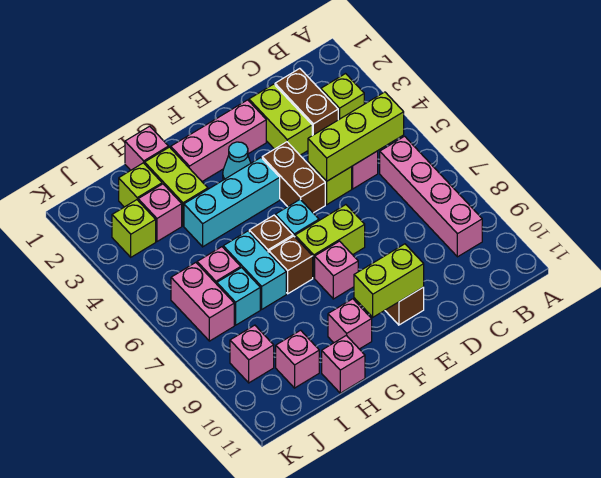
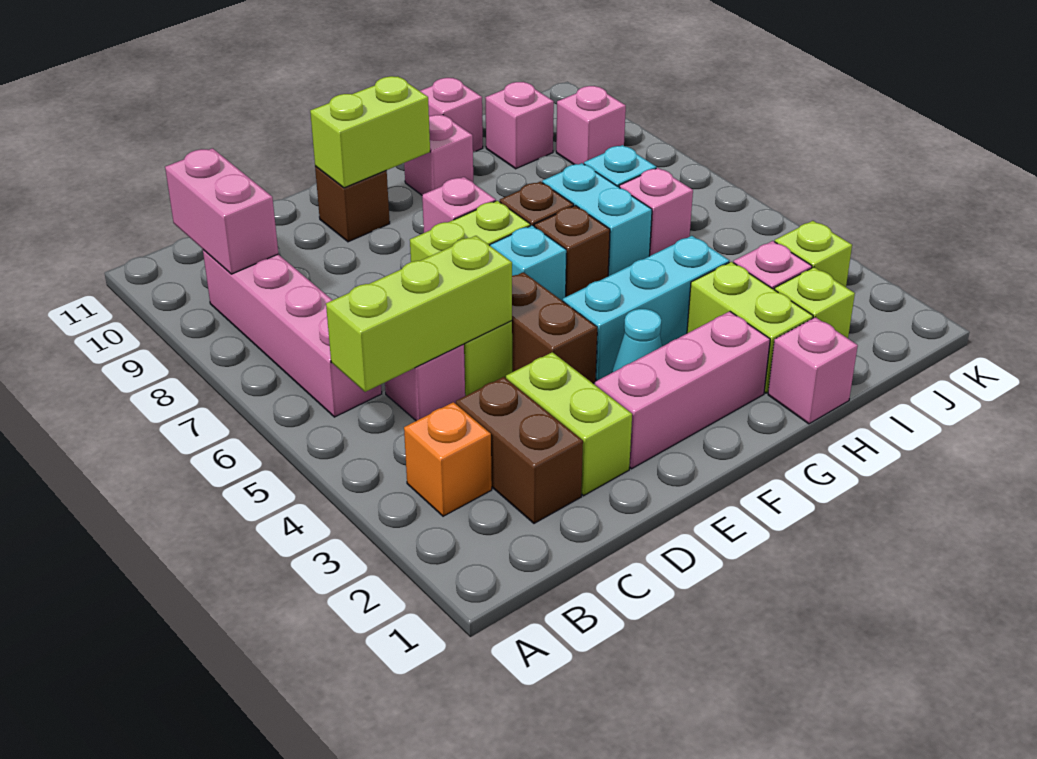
lime brick B3 level 1 -> orange brick B3 level 1
pink brick J6:J7 level 1 -> pink brick B9:B10 level 2

